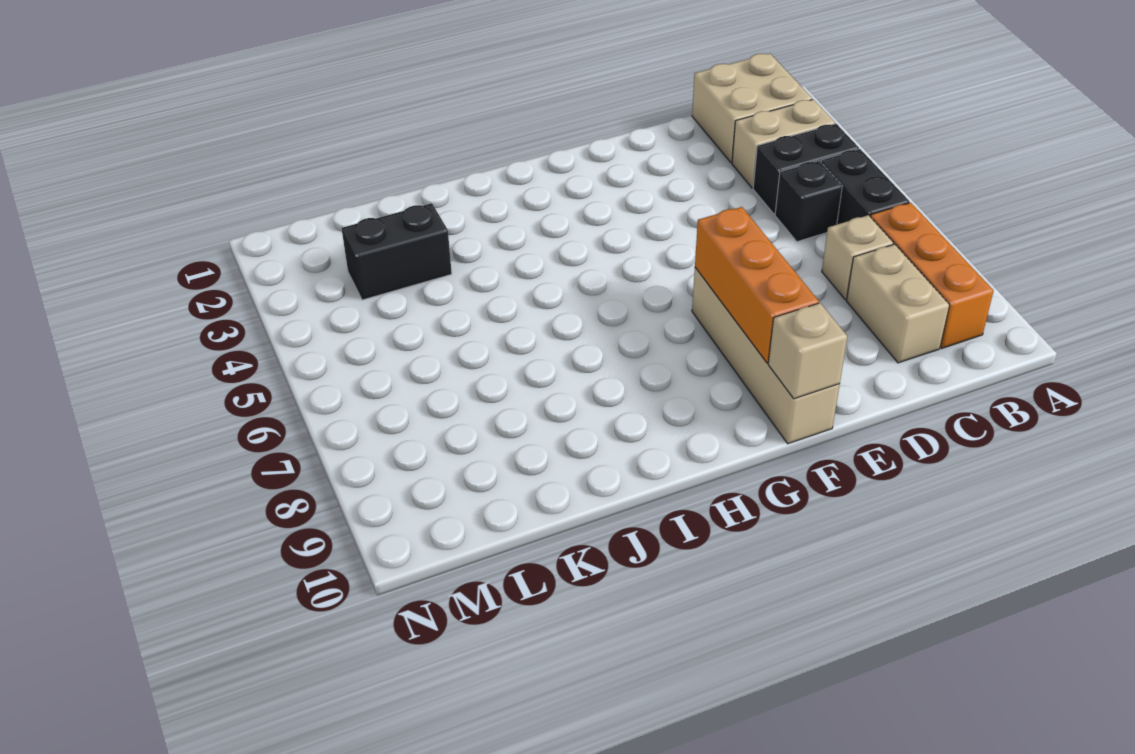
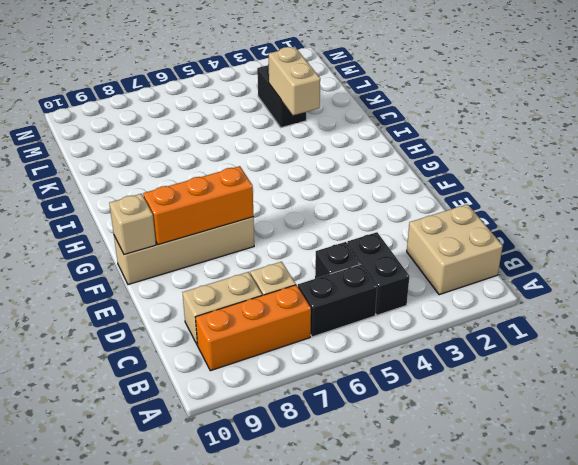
tan brick B3:C3 level 1 -> tan brick J3:K3 level 2

